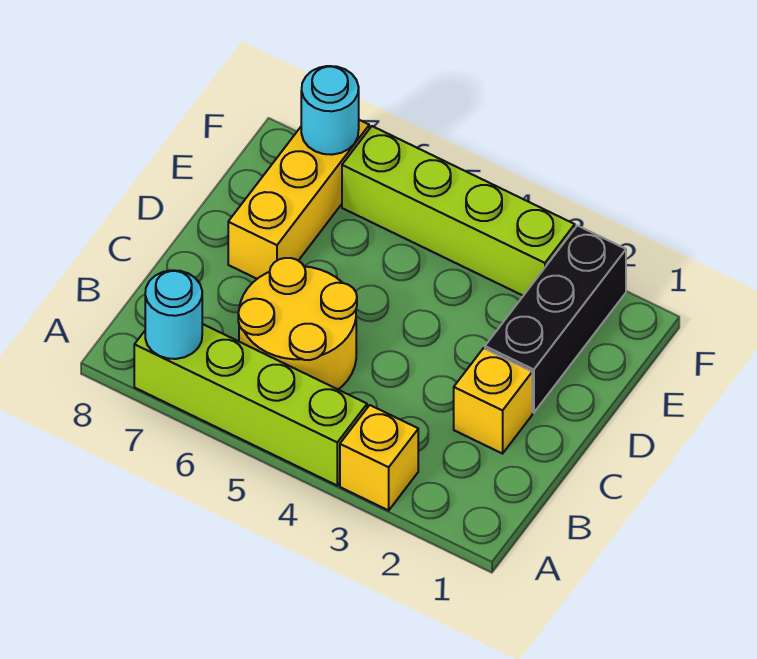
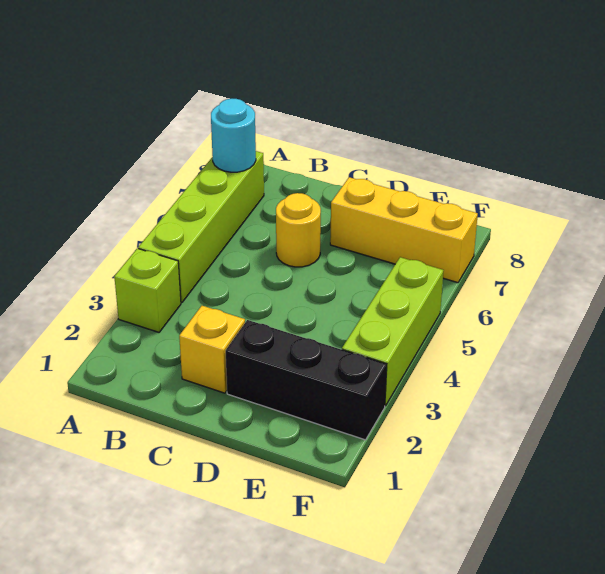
yellow brick A3 level 1 -> lime brick A3 level 1
yellow round brick B5:C6 level 1 -> yellow round brick C6 level 1
lime brick F3:F6 level 1 -> lime brick F3:F5 level 1
cyan round brick F7 level 2 -> none

